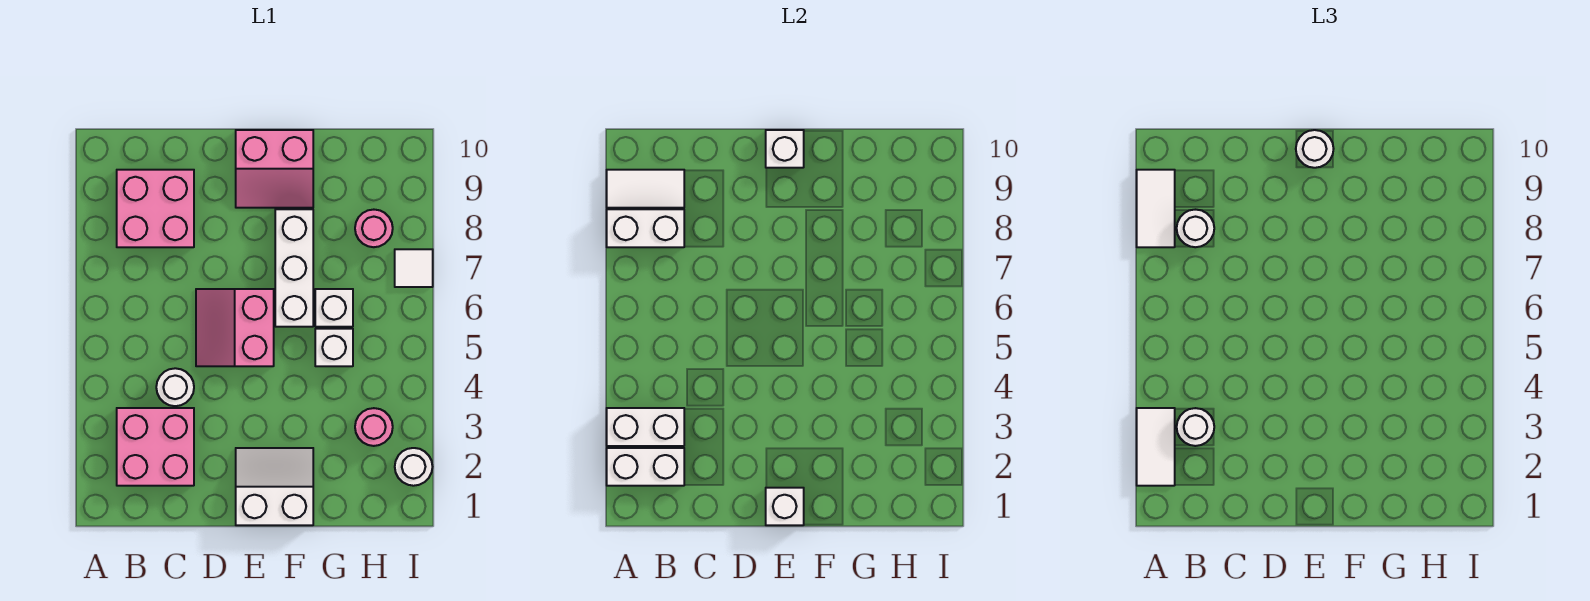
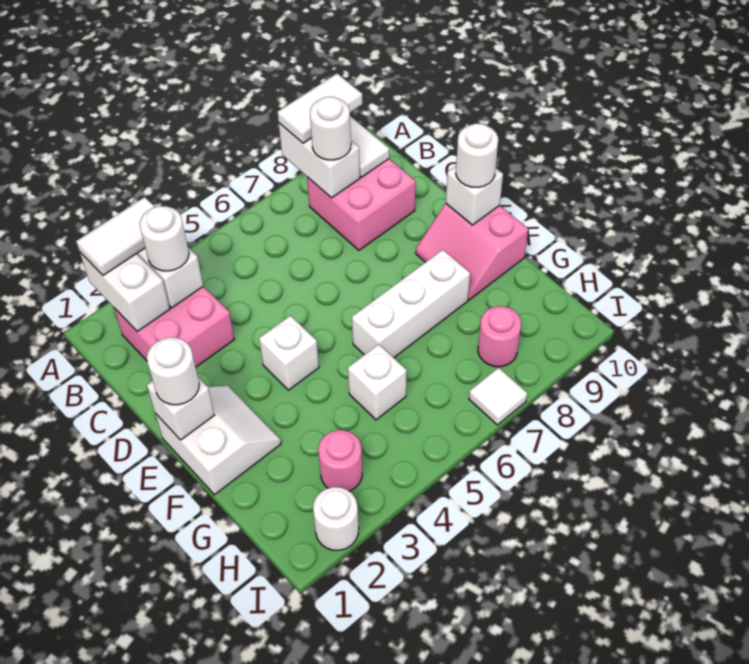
white round brick C4 level 1 -> white round brick E1 level 3
pink slope D5:E6 level 1 top E -> none
white brick G6 level 1 -> white brick E4 level 1

